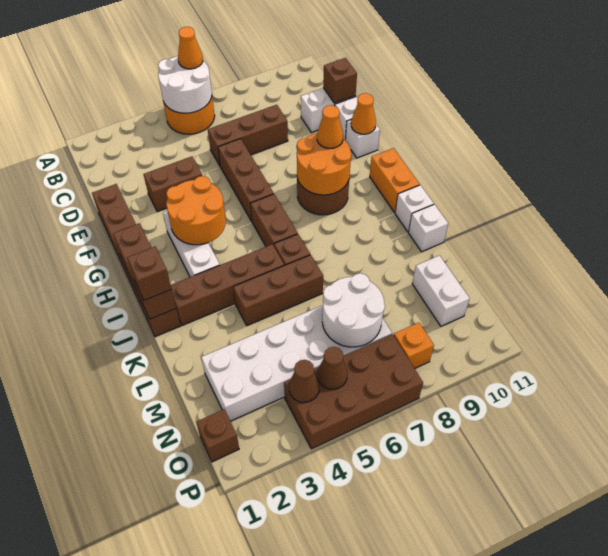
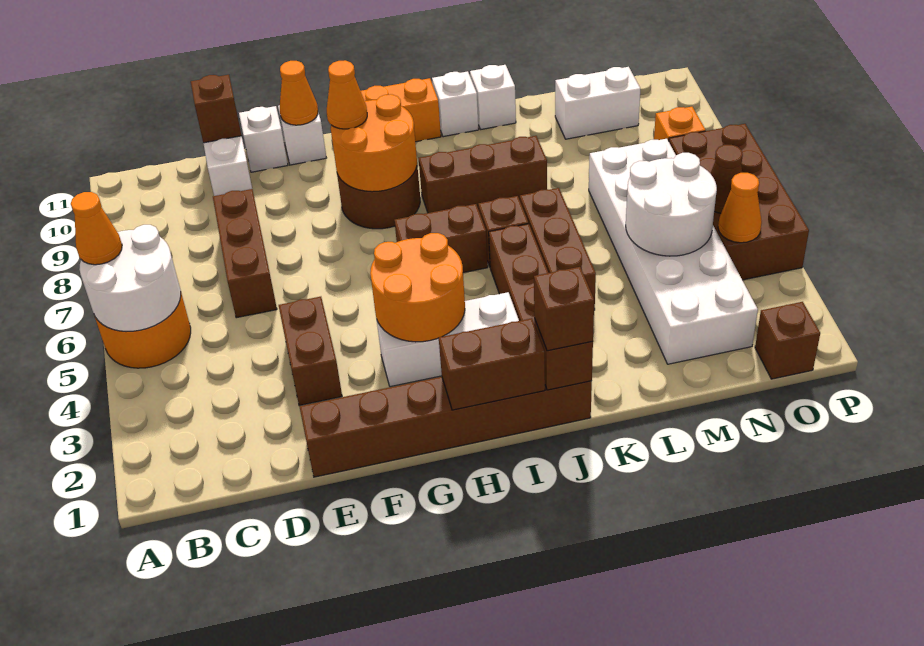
brown brick E6:G6 level 1 -> brown brick I8:K8 level 1
white round brick M6:N7 level 2 -> white round brick M4:N5 level 2
brown cone O4 level 2 -> orange cone O4 level 2

